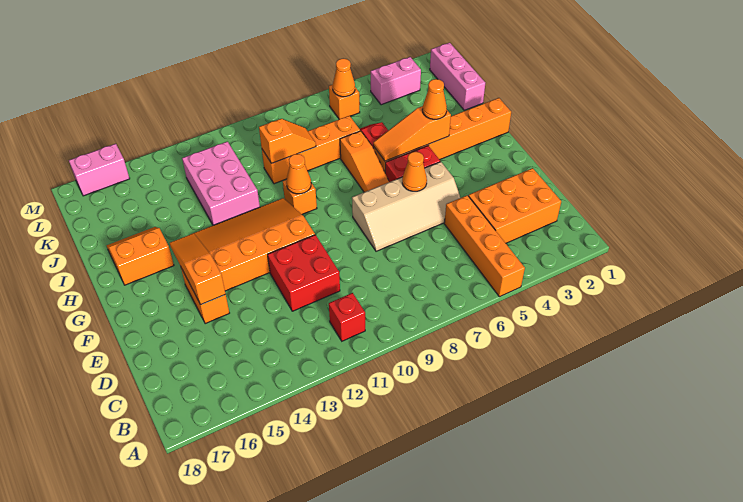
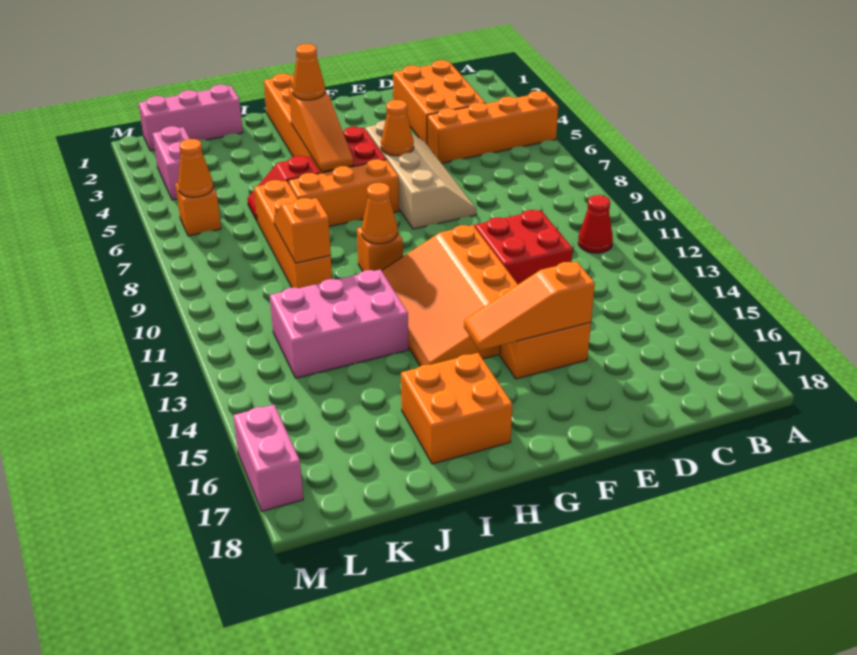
red brick B11 level 1 -> red cone B11 level 1
orange slope G7:I7 level 1 top I -> orange brick G7:I7 level 1
orange slope H16:I17 level 1 top H -> orange brick H16:I17 level 1

